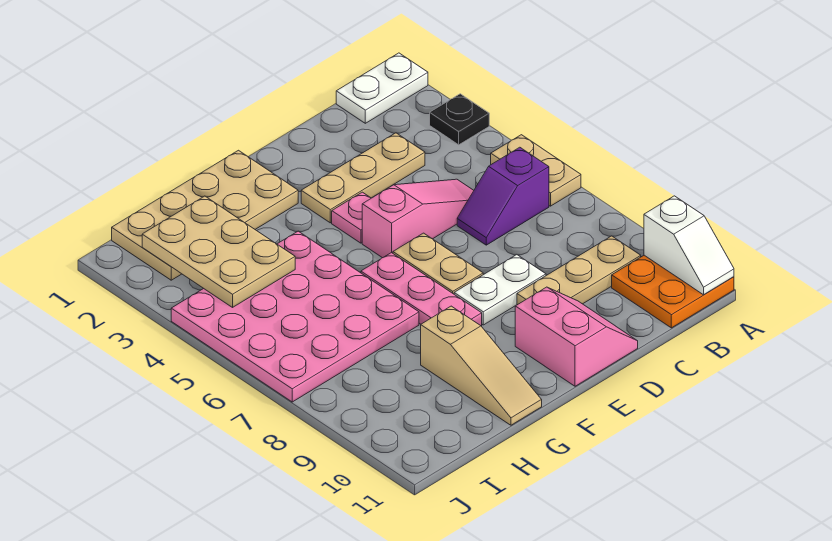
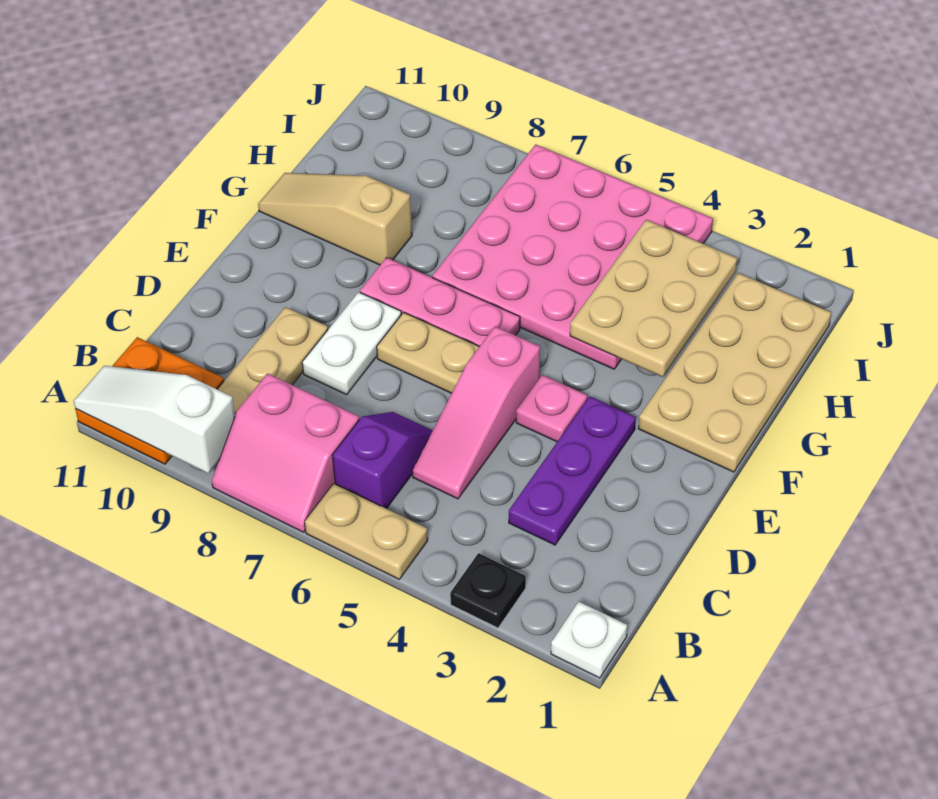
white plate A1:B1 level 1 -> white plate A1 level 1
white slope A10:A11 level 2 top 10 -> white slope A9:A11 level 2 top 9
tan plate C3:E3 level 1 -> purple plate C3:E3 level 1
pink slope D10:E11 level 1 top E -> pink slope A7:B8 level 1 top B
tan plate H2:I4 level 2 -> tan plate G3:I4 level 2

